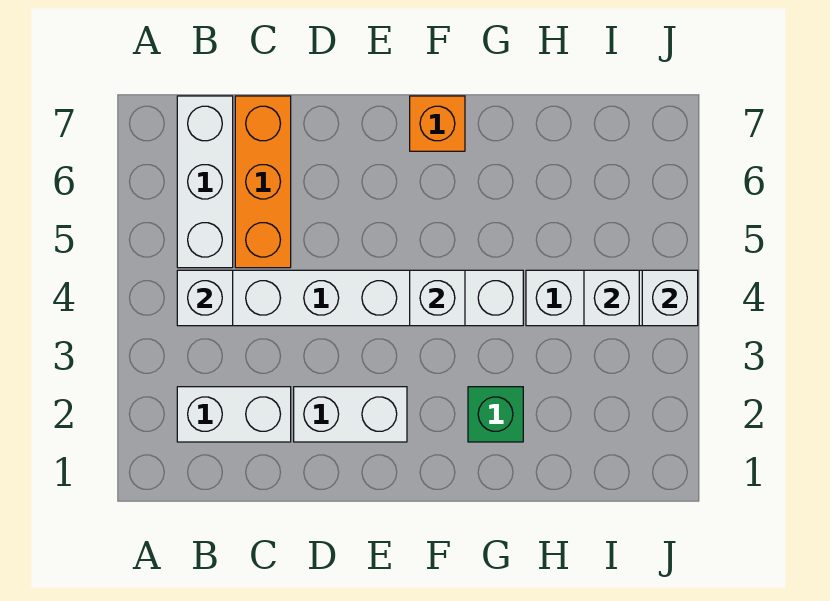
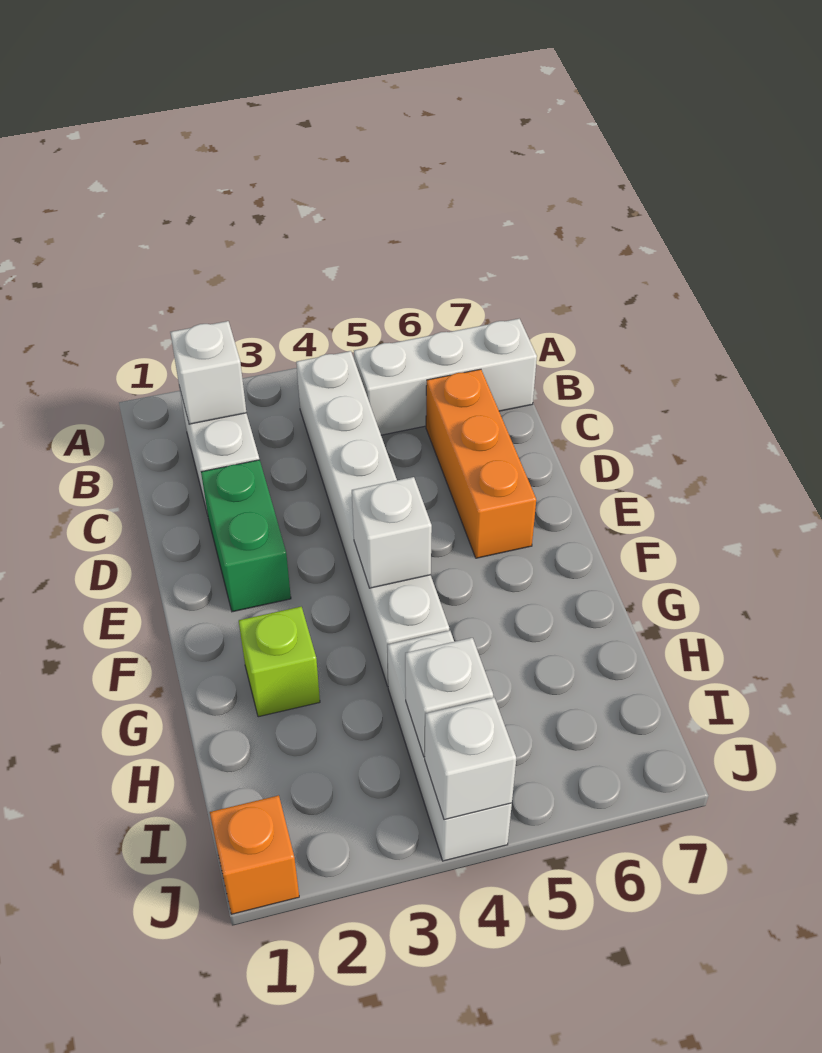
white brick B4 level 2 -> white brick B2 level 2
orange brick C5:C7 level 1 -> orange brick C6:E6 level 1
white brick D2:E2 level 1 -> green brick D2:E2 level 1
orange brick F7 level 1 -> orange brick J1 level 1
green brick G2 level 1 -> lime brick G2 level 1

